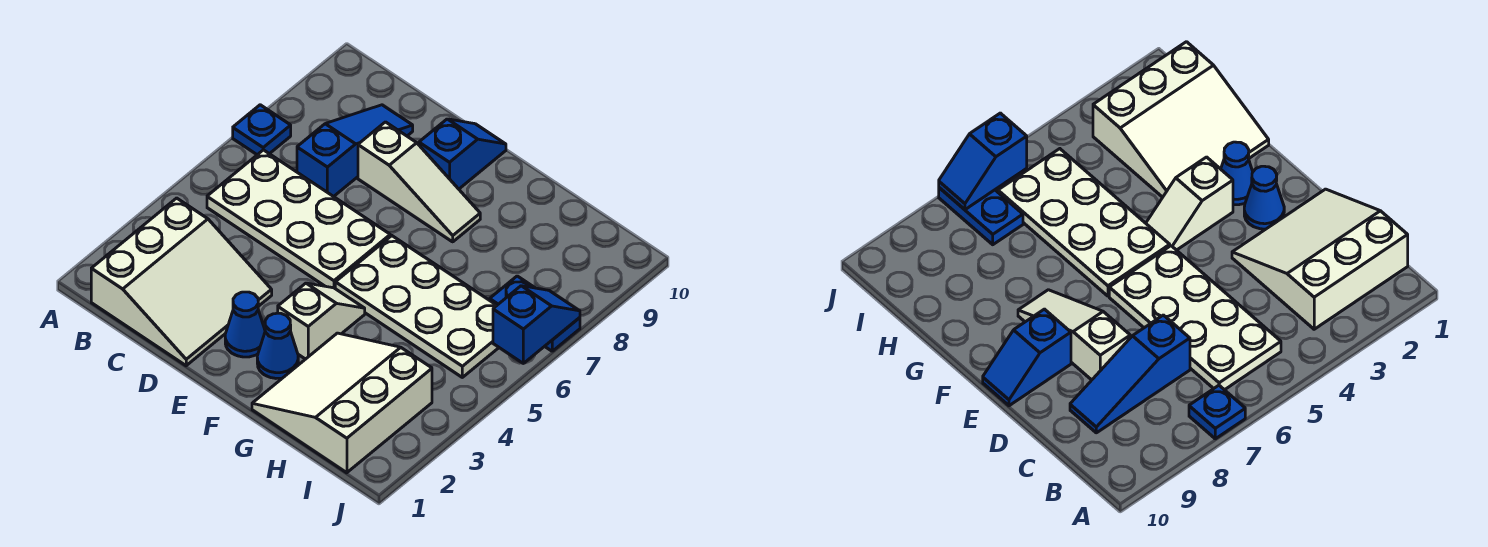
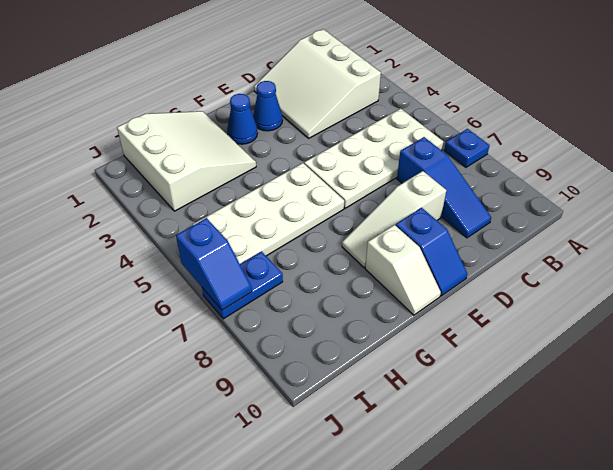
white slope F3:F4 level 1 top 3 -> white slope F9:F10 level 1 top 9

